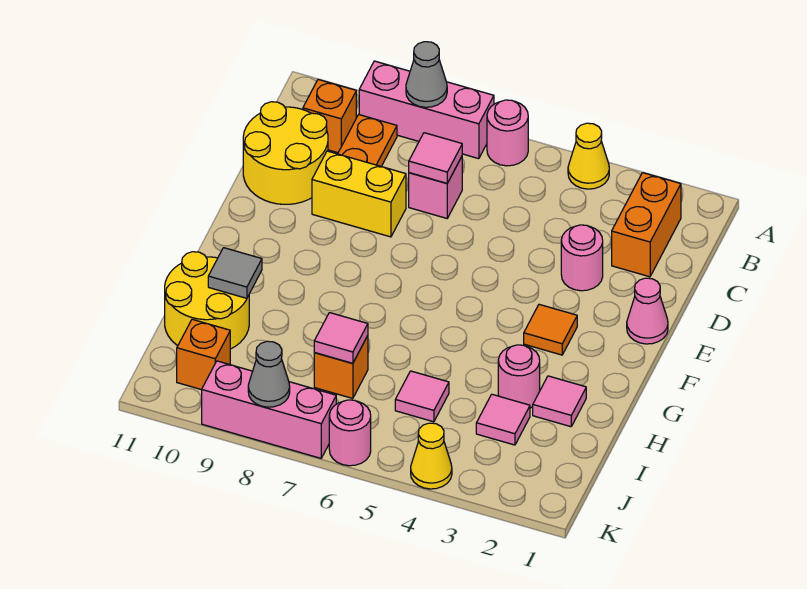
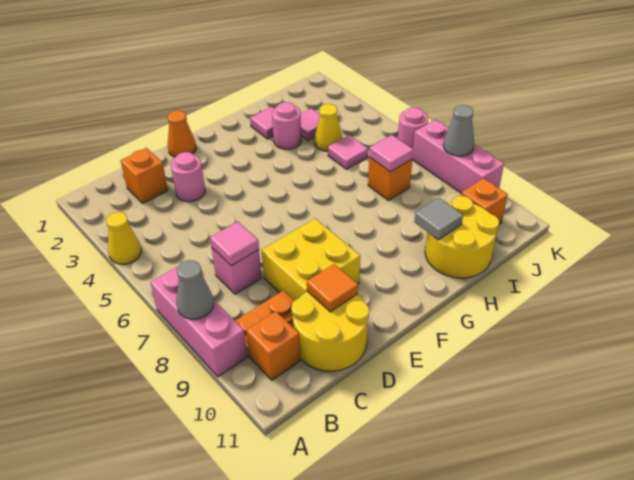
pink round brick A6 level 1 -> none
orange brick B2:C2 level 1 -> orange brick C2 level 1
yellow brick D8:D9 level 1 -> yellow brick D8:E9 level 1
pink cone E1 level 1 -> orange cone E1 level 1
orange tile F3 level 1 -> orange tile D10 level 2
yellow cone K4 level 1 -> yellow cone I4 level 1

